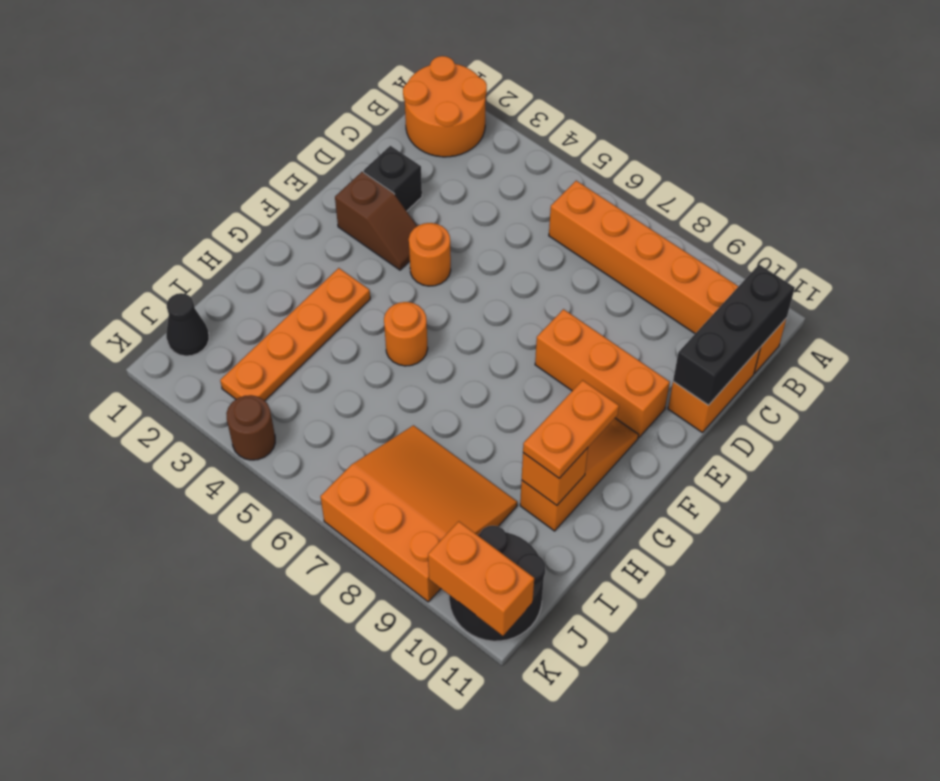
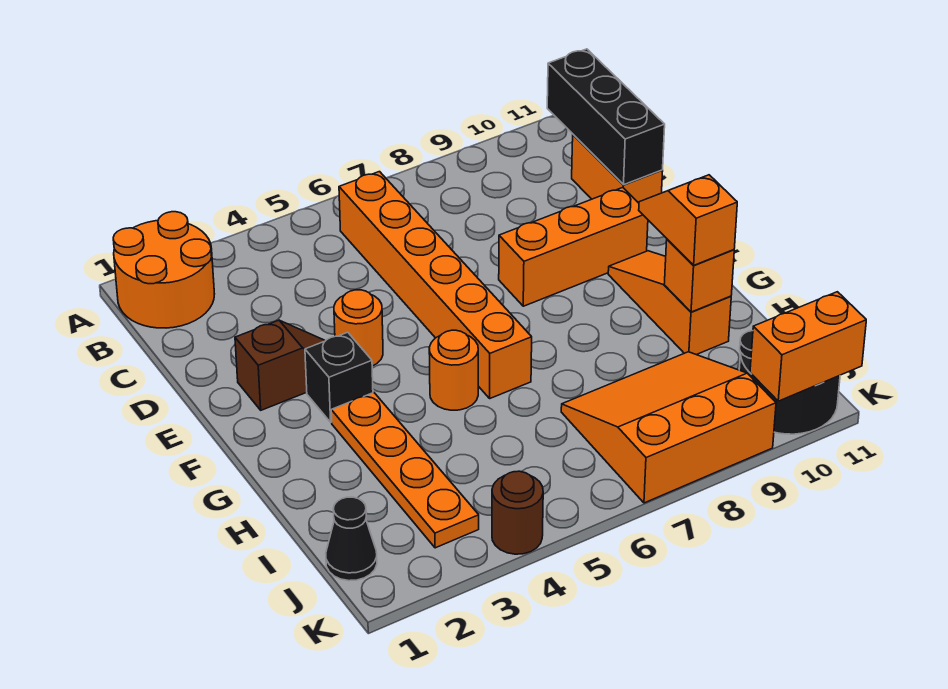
orange brick B6:B11 level 1 -> orange brick B6:G6 level 1
black brick D2 level 1 -> black brick F3 level 1
orange plate G10:H10 level 3 -> orange slope G10:H10 level 3 top H

